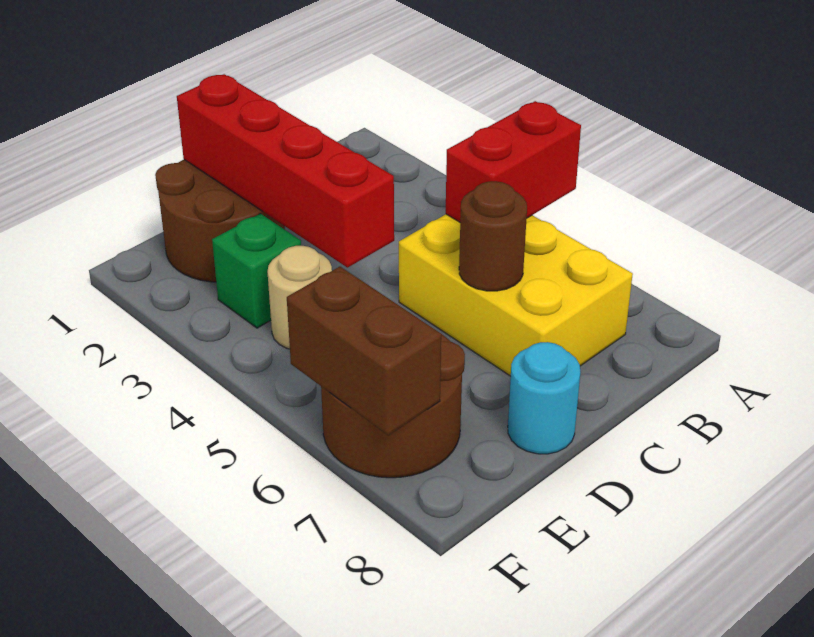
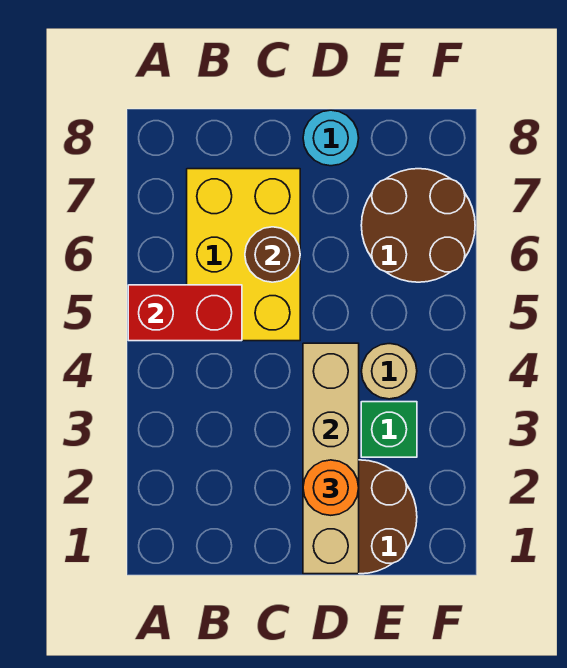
red brick D1:D4 level 2 -> tan brick D1:D4 level 2
none -> orange round brick D2 level 3
brown brick F6:F7 level 2 -> none

